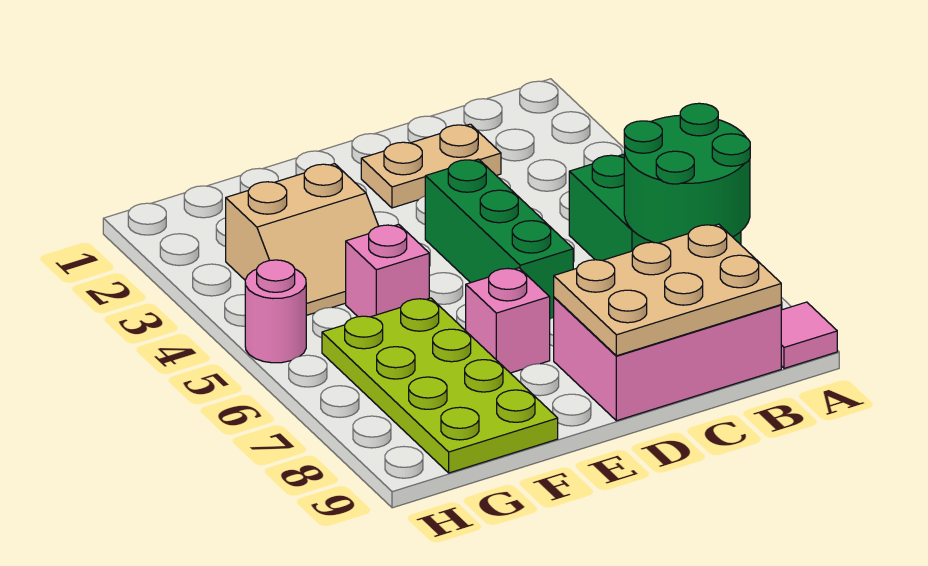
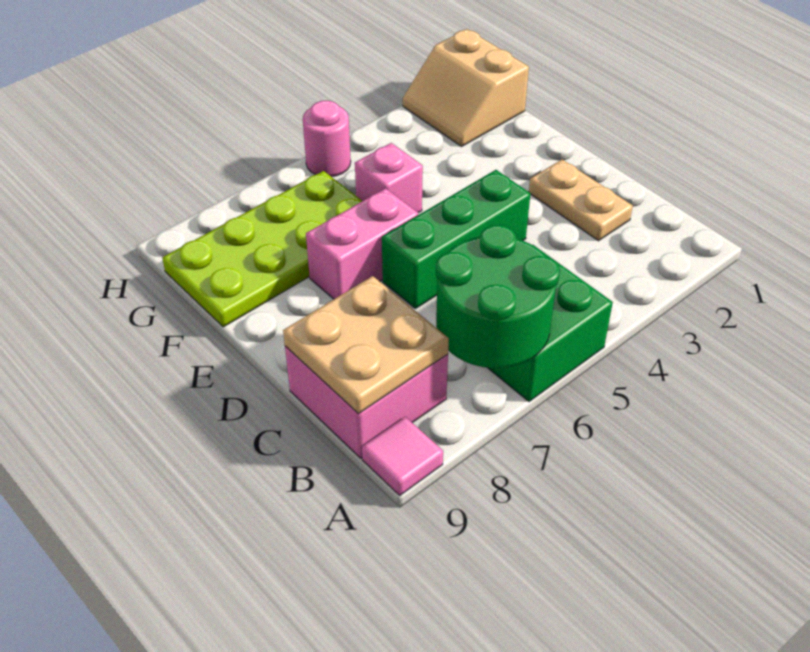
pink brick B8:D9 level 1 -> pink brick B8:C9 level 1
tan plate B8:D9 level 2 -> tan plate B8:C9 level 2
pink brick E7 level 1 -> pink brick E6:E7 level 1
tan slope F3:G4 level 1 top 3 -> tan slope G1:H2 level 1 top 1

